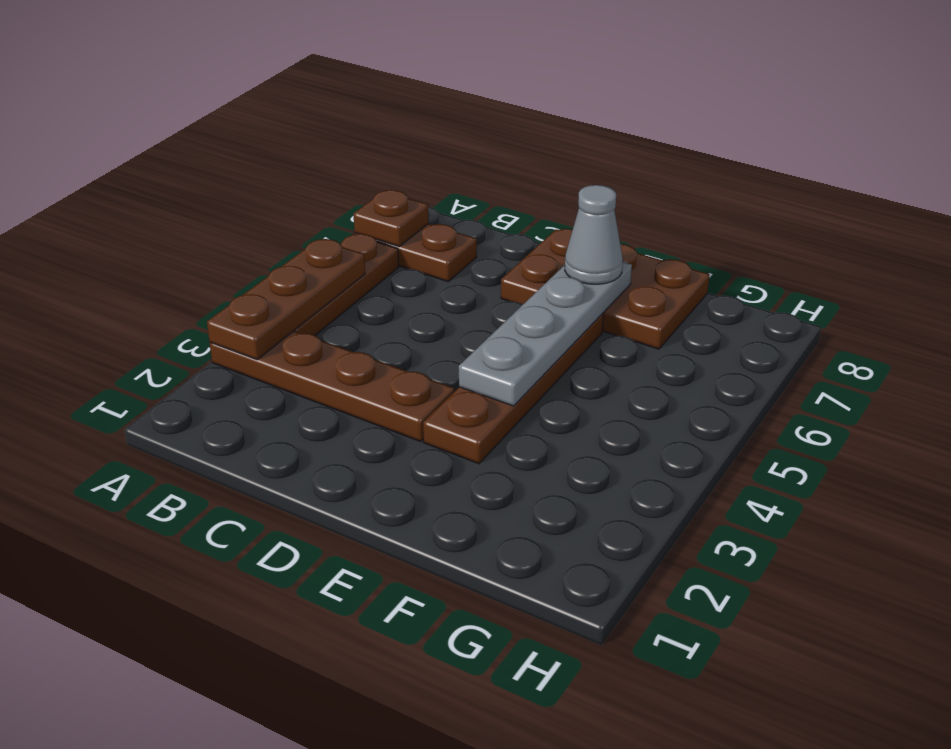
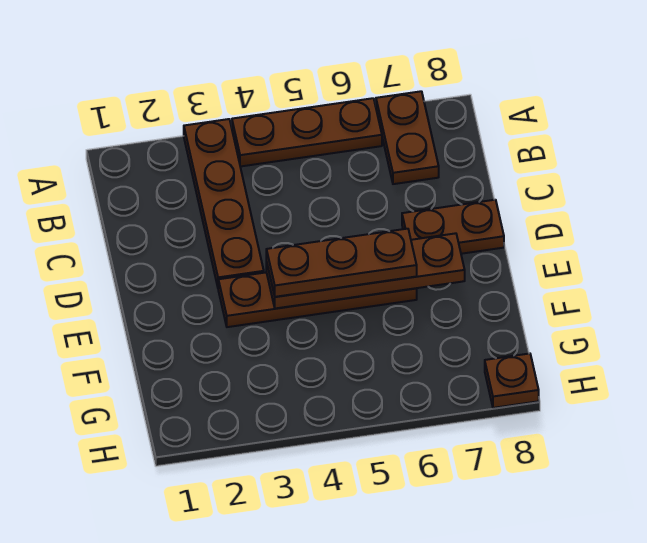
brown plate A3:A5 level 2 -> brown plate E4:E6 level 3
brown plate A7 level 2 -> brown plate H8 level 1
brown plate D7:F8 level 1 -> brown plate D7:D8 level 1
grey plate E4:E7 level 2 -> brown plate E4:E7 level 2
grey cone E7 level 3 -> none

